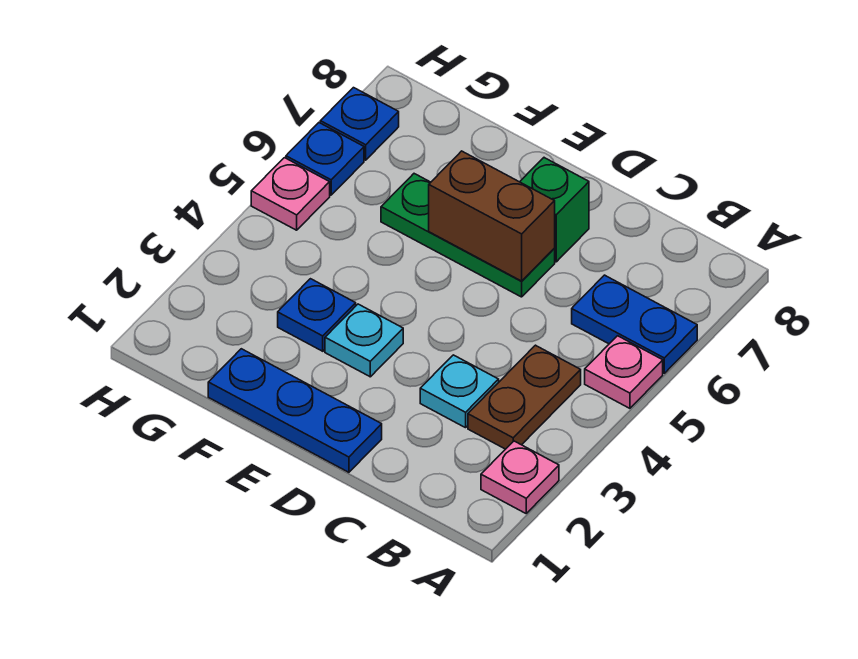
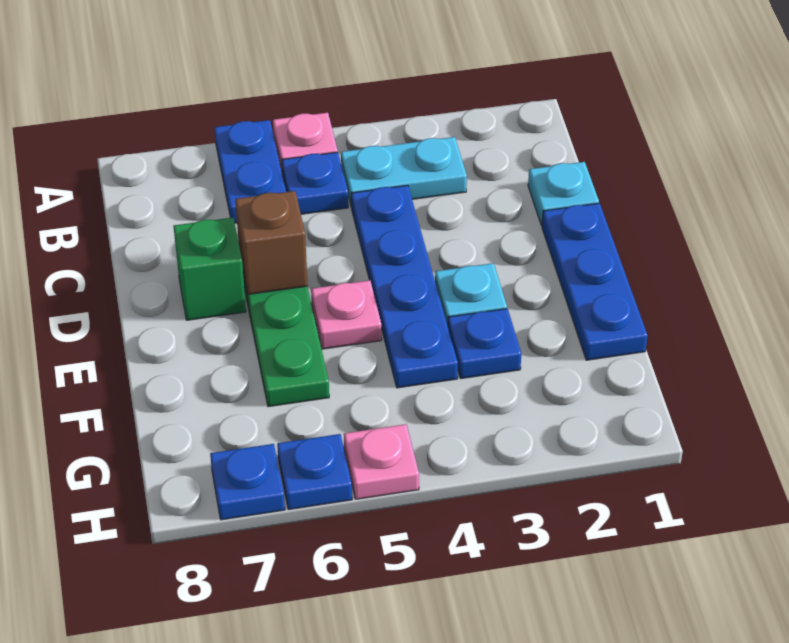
pink plate A2 level 1 -> pink plate E5 level 1
brown plate B3:B4 level 1 -> cyan plate B3:B4 level 1
none -> blue plate B5 level 1
cyan plate C3 level 1 -> cyan plate C1 level 1
none -> blue plate C4:F4 level 1
brown brick D6:E6 level 2 -> brown brick D6 level 2

